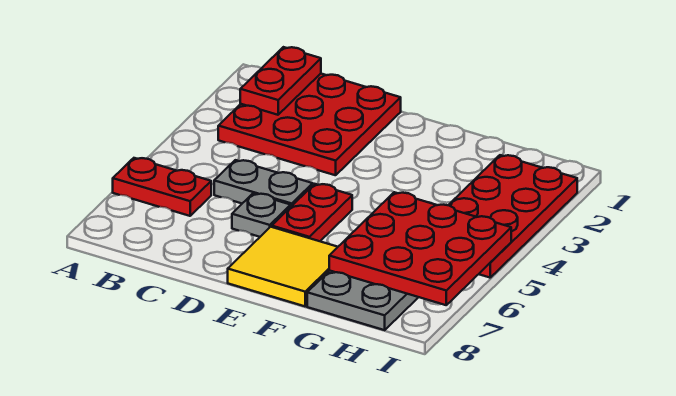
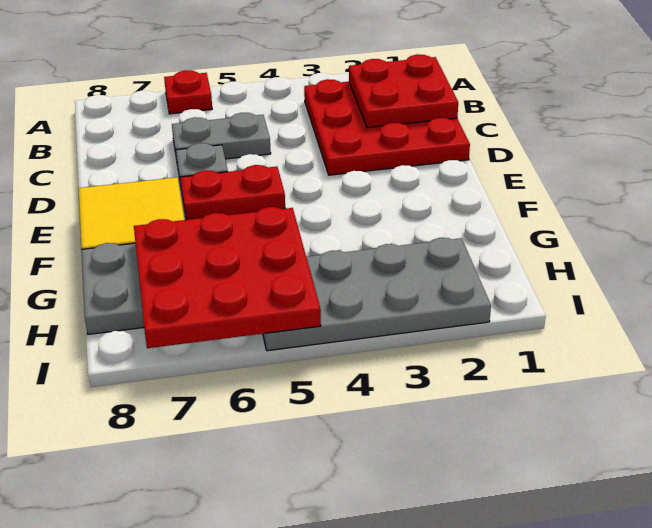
red plate A6:B6 level 1 -> red plate A6 level 1
red plate B1:B2 level 2 -> red plate B1:C2 level 2
grey plate C5:D5 level 1 -> grey plate C5:C6 level 1
red plate H2:I5 level 1 -> grey plate H2:I5 level 1

